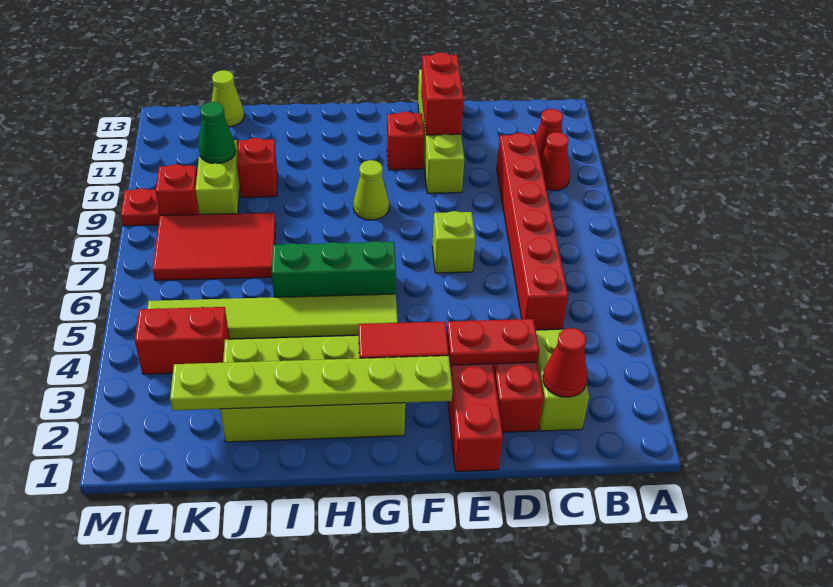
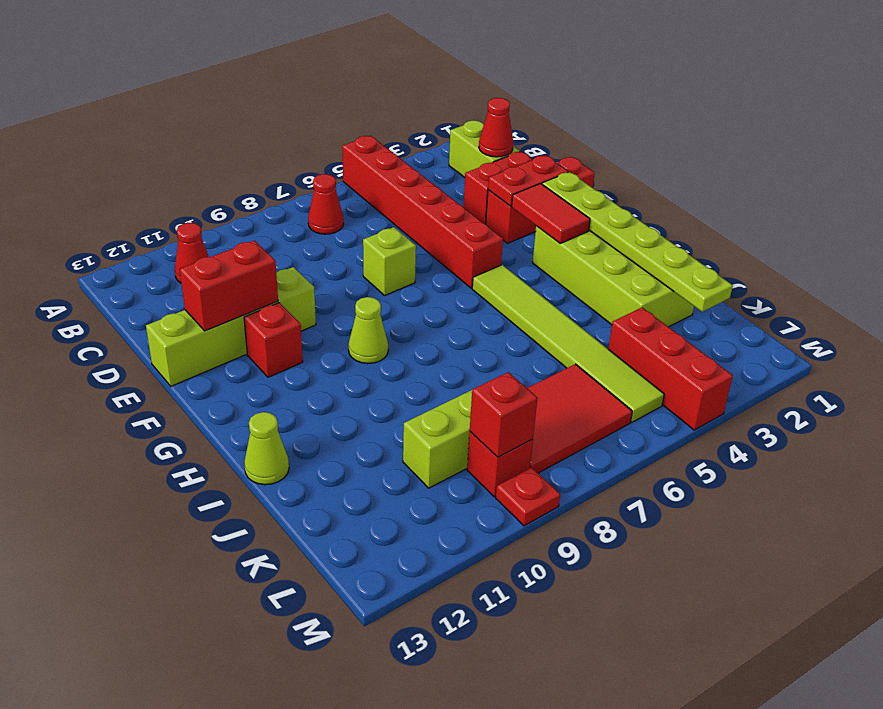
red cone B10 level 1 -> red cone B7 level 1
lime brick C2:C3 level 1 -> lime brick B2:C2 level 1
red brick C5:C10 level 1 -> red brick A5:F5 level 1
red plate D3:E3 level 2 -> red plate E2:E3 level 2
green brick G6:I6 level 1 -> none
red tile J7:L8 level 1 -> red tile K6:L8 level 1
red brick J10 level 1 -> red brick L9 level 2
red brick K4:L4 level 1 -> red brick K4:M4 level 1
green cone K10 level 2 -> none
lime cone K13 level 1 -> lime cone I13 level 1

